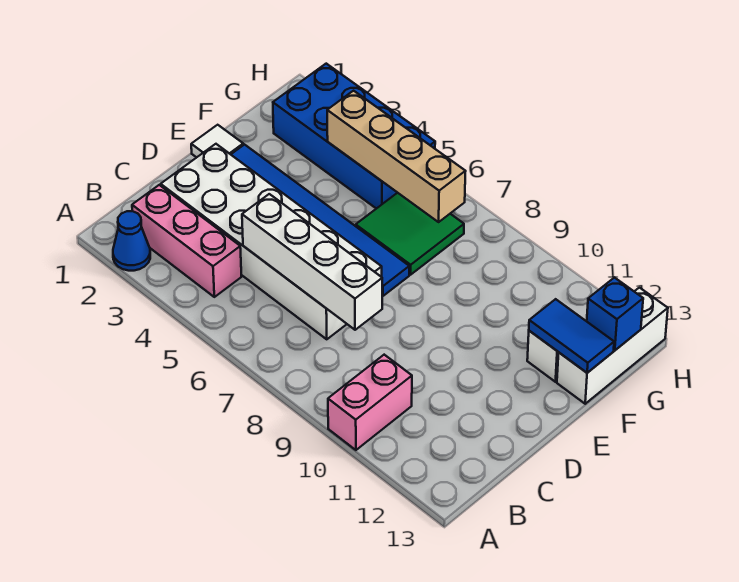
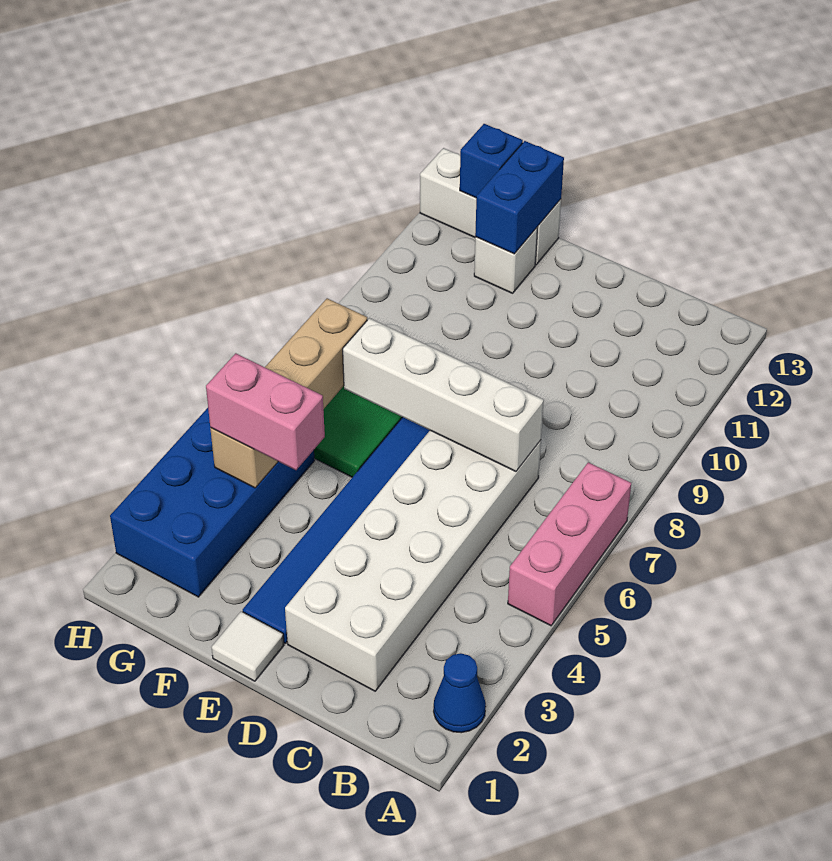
pink brick A10:B10 level 1 -> pink brick F4:G4 level 3
pink brick B2:B4 level 1 -> pink brick A5:A7 level 1
white brick C5:C8 level 2 -> white brick C7:F7 level 2
blue tile F12:F13 level 2 -> blue brick F12:F13 level 2

